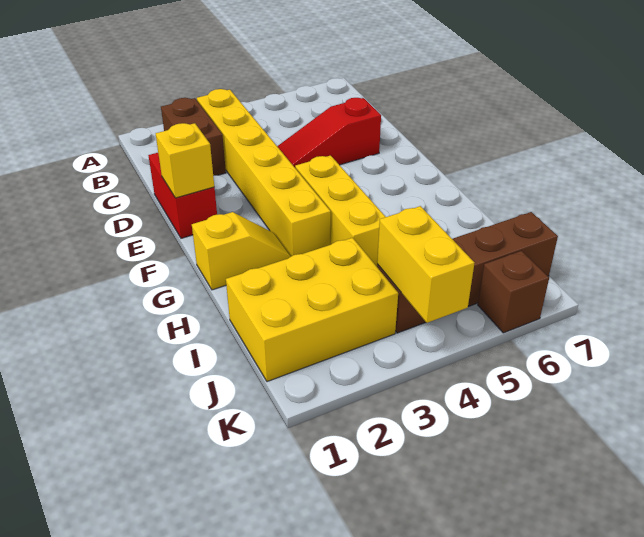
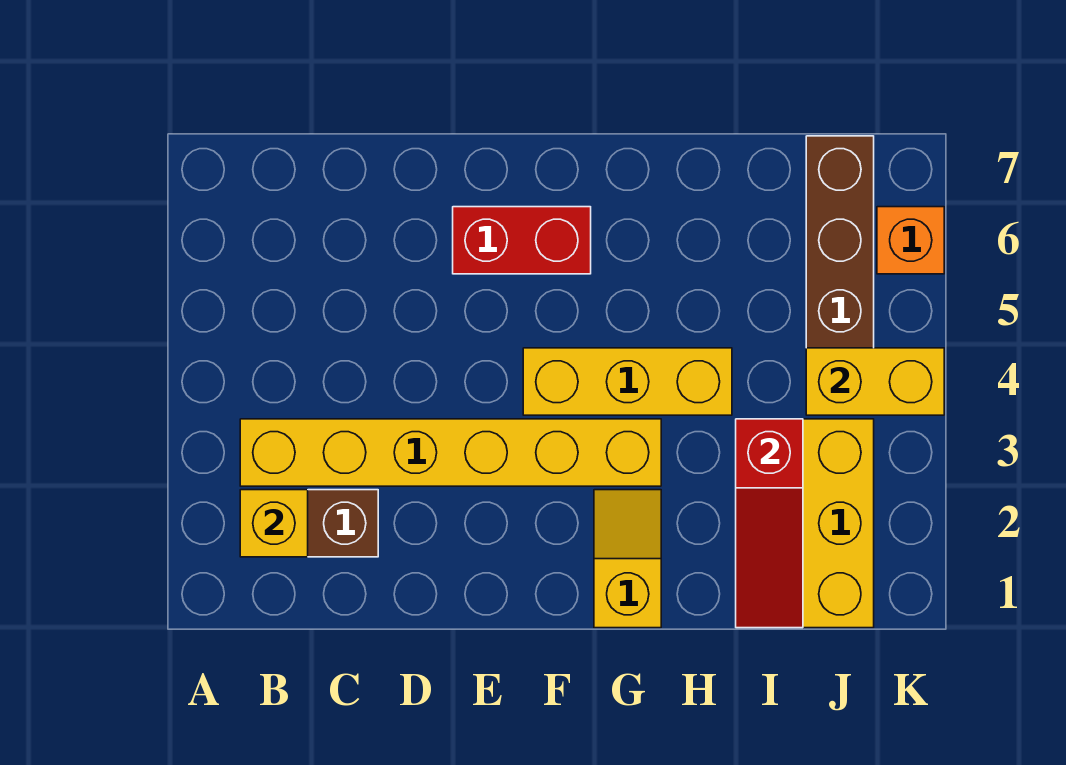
red brick D1:E1 level 1 -> red brick E6:F6 level 1
red slope D4:D6 level 1 top 6 -> red slope I1:I3 level 2 top 3
yellow brick E1 level 2 -> yellow brick B2 level 2
brown brick K6 level 1 -> orange brick K6 level 1

